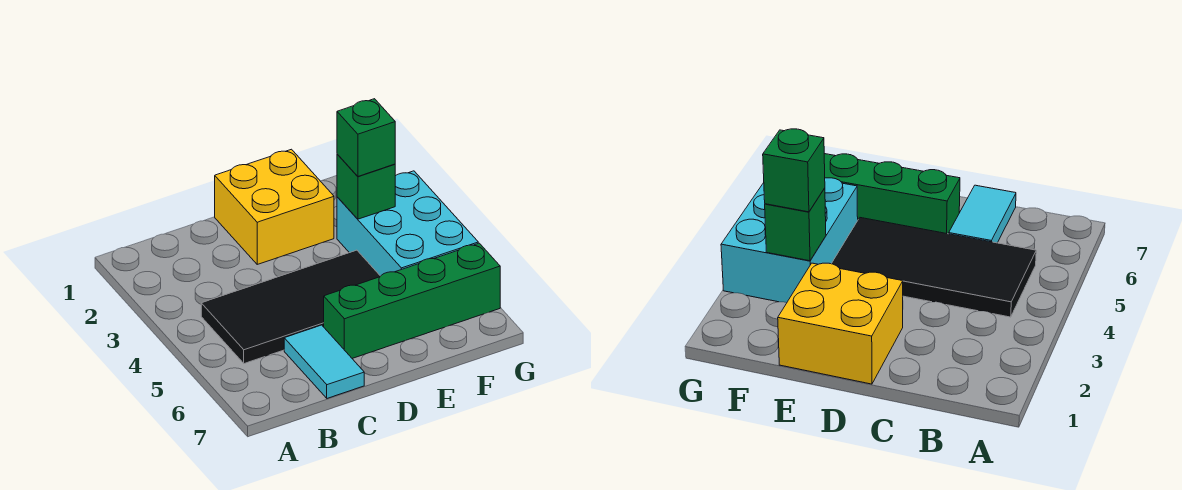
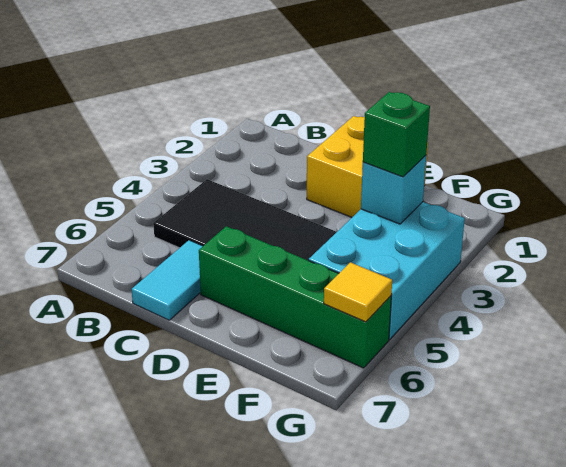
green brick F3 level 2 -> cyan brick F3 level 2
none -> yellow tile G6 level 2

